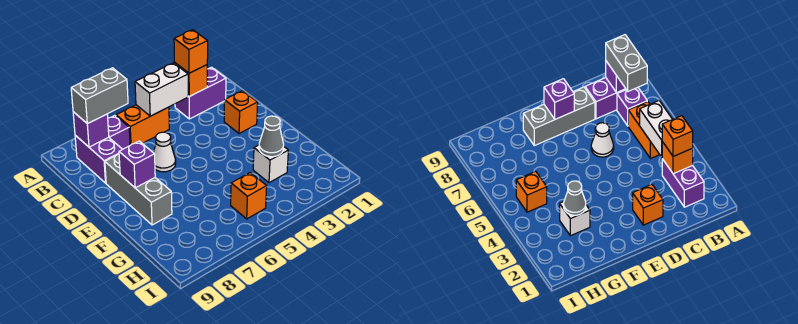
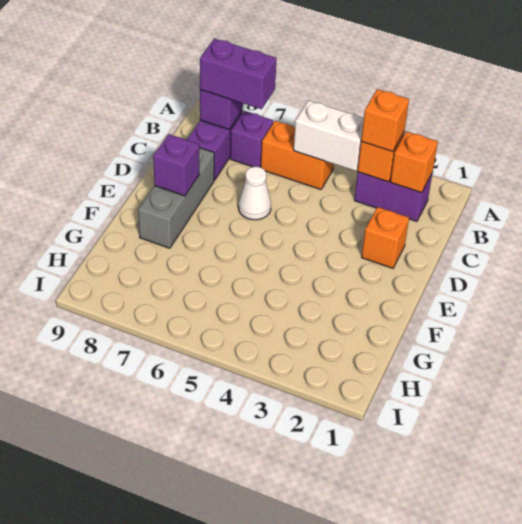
grey brick B7:B8 level 3 -> purple brick B7:B8 level 3
white brick G3 level 1 -> none
grey cone G3 level 2 -> none
orange brick H5 level 1 -> orange brick B2 level 2

